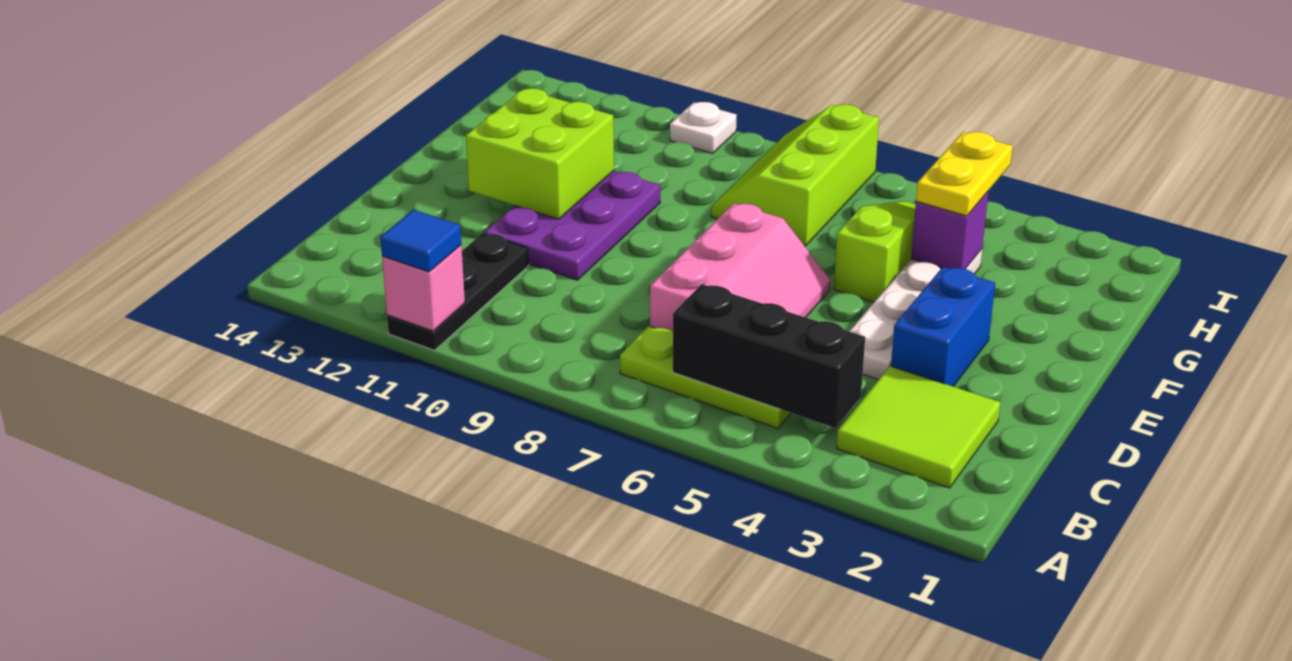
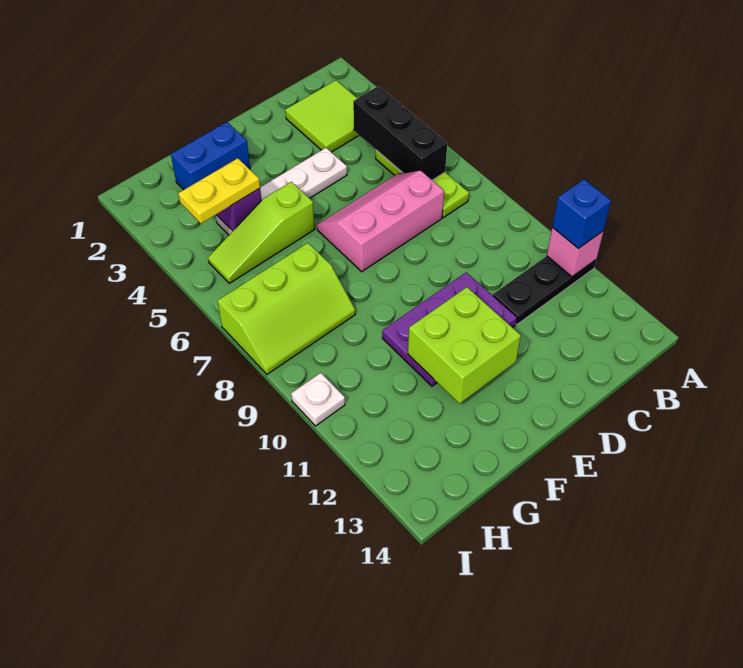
blue tile A11 level 3 -> blue brick A11 level 3
blue brick D3:E3 level 1 -> blue brick F2:G2 level 1

